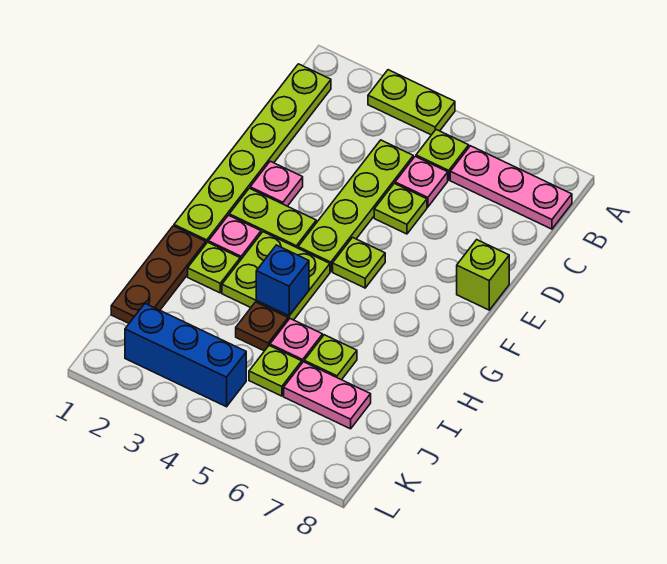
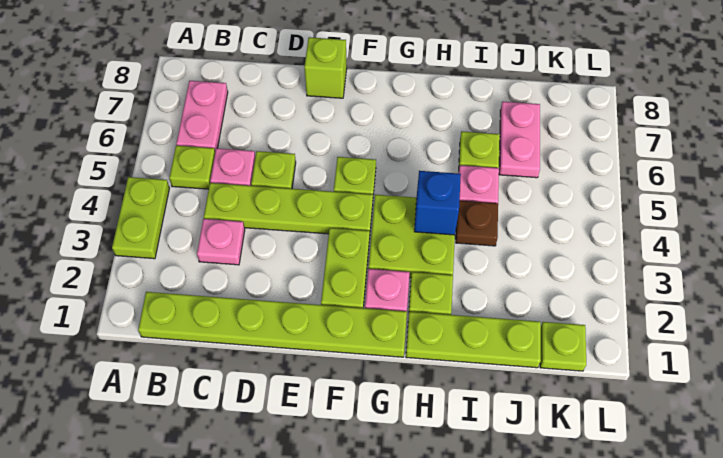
pink plate B6:B8 level 1 -> pink plate B6:B7 level 1
pink plate E2 level 1 -> pink plate C3 level 1
brown plate H1:J1 level 1 -> lime plate H1:J1 level 1
lime plate J5 level 1 -> lime plate K1 level 1
blue brick K2:K4 level 1 -> none

